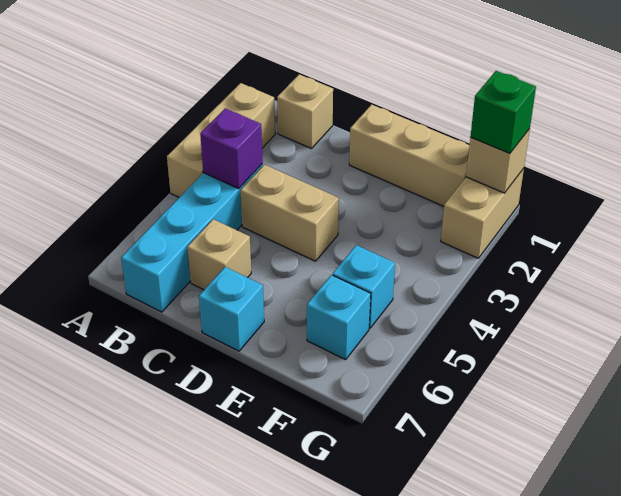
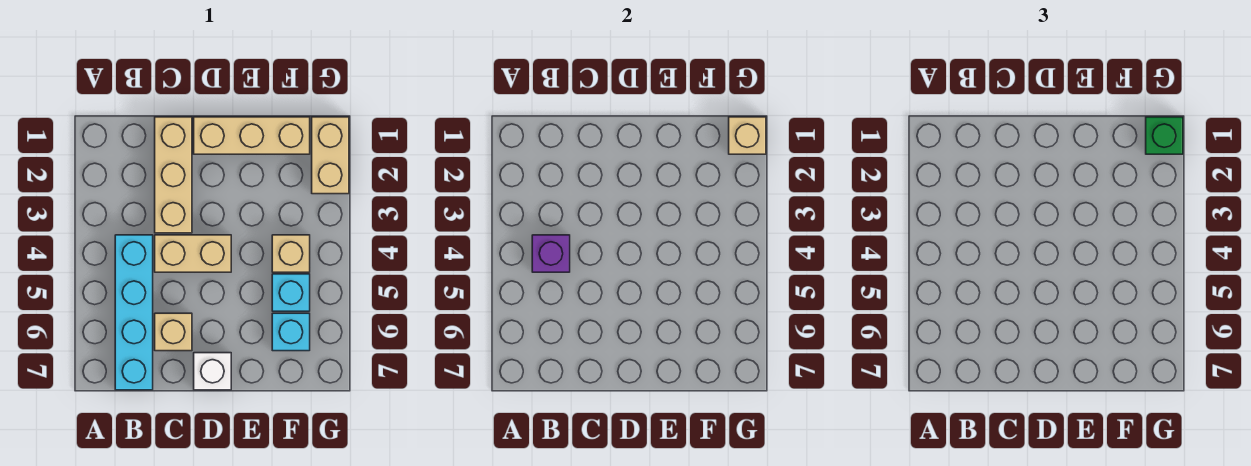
tan brick A2:A4 level 1 -> tan brick C1:C3 level 1
tan brick B1 level 1 -> tan brick F4 level 1
cyan brick D7 level 1 -> white brick D7 level 1

